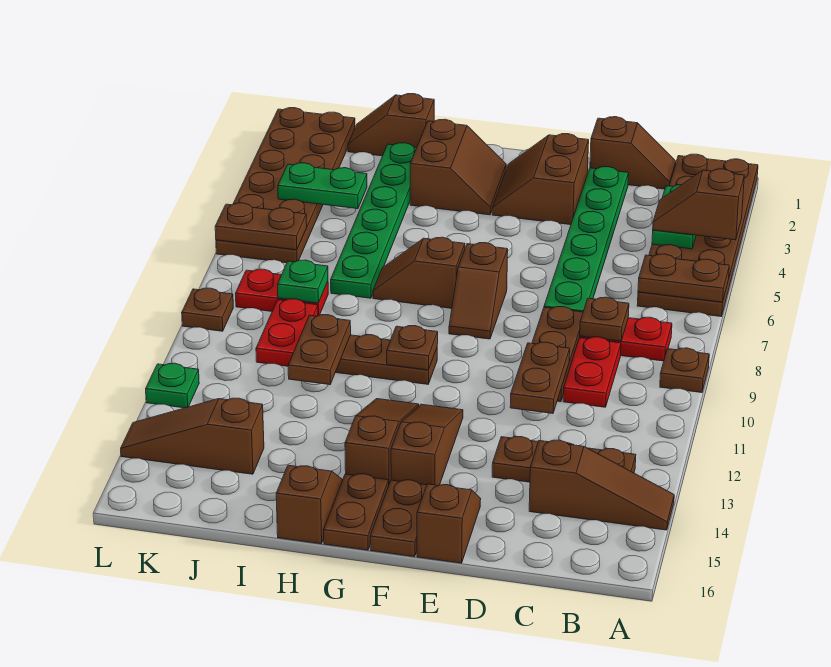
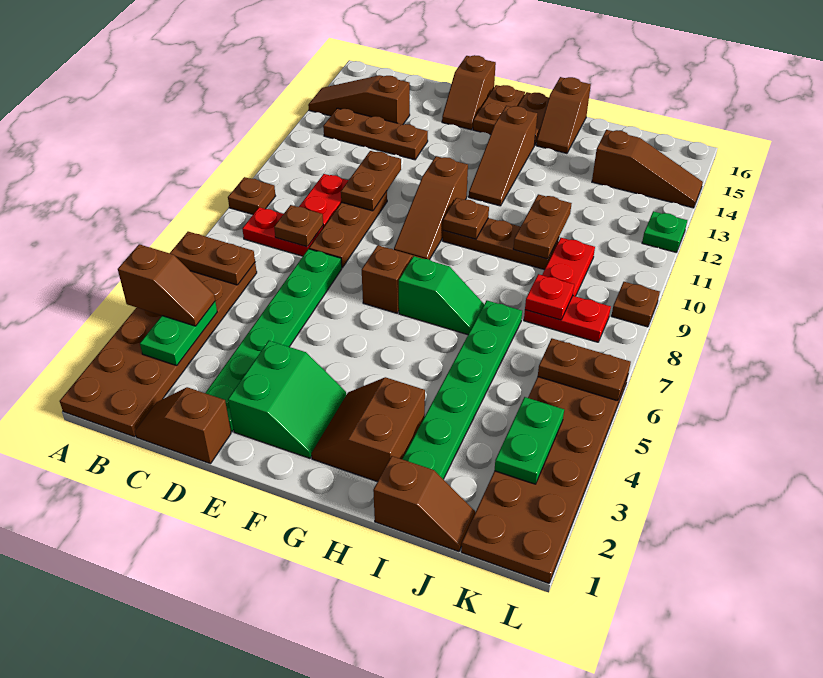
brown slope E2:F3 level 1 top E -> green slope E2:F3 level 1 top E
brown slope F12:F14 level 1 top 14 -> brown slope F9:F11 level 1 top 11
brown slope G7:H7 level 1 top G -> green slope G7:H7 level 1 top G
green plate J4:K4 level 2 -> green plate K3:K4 level 2
green plate J8 level 2 -> red plate J8 level 2

